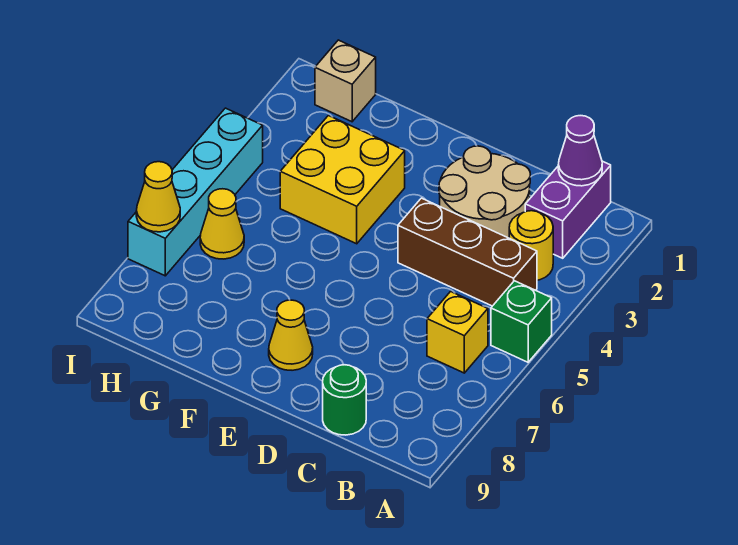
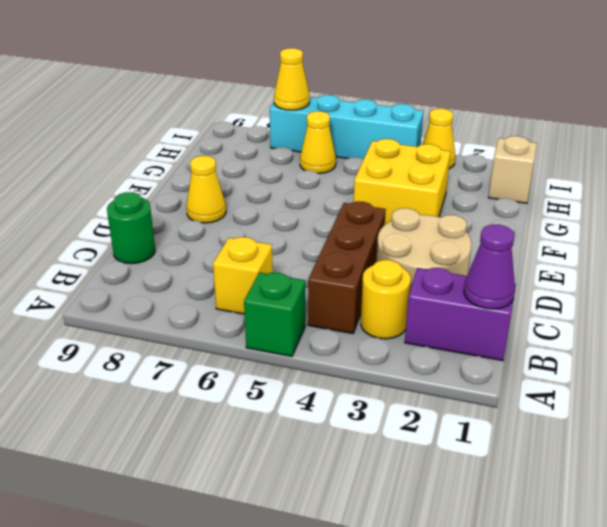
none -> yellow cone I3 level 1

